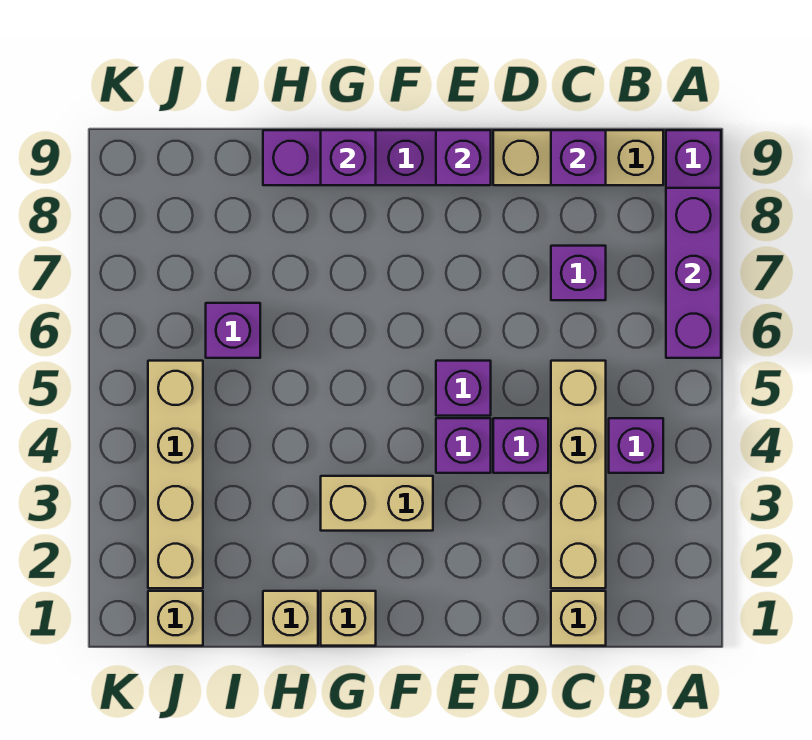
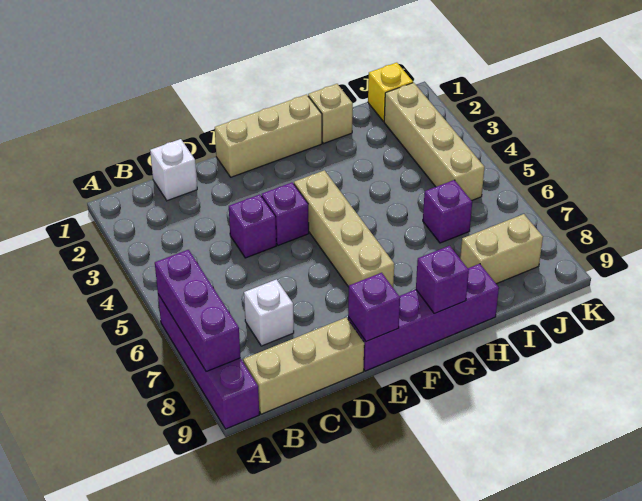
purple brick B4 level 1 -> none
tan brick C1 level 1 -> white brick C1 level 1
tan brick C2:C5 level 1 -> tan brick F4:F7 level 1
purple brick C7 level 1 -> white brick C7 level 1
purple brick C9 level 2 -> none
purple brick E5 level 1 -> none
tan brick F3:G3 level 1 -> tan brick I8:J8 level 1
tan brick G1 level 1 -> tan brick E1:G1 level 1
tan brick J1 level 1 -> yellow brick J1 level 1

